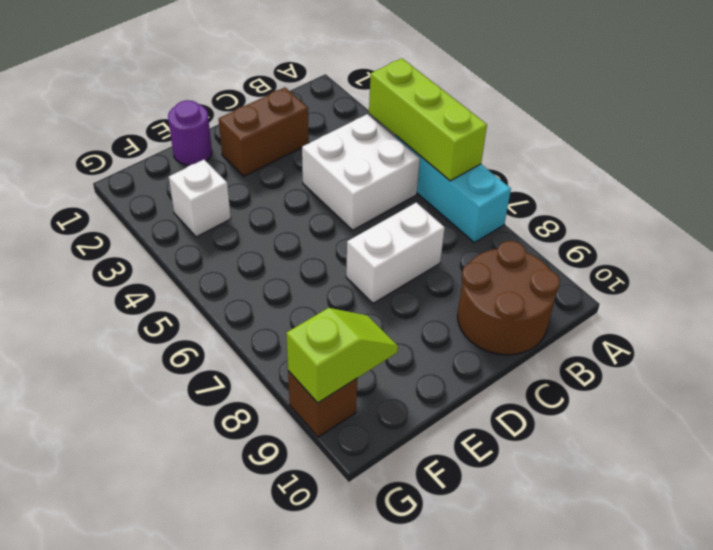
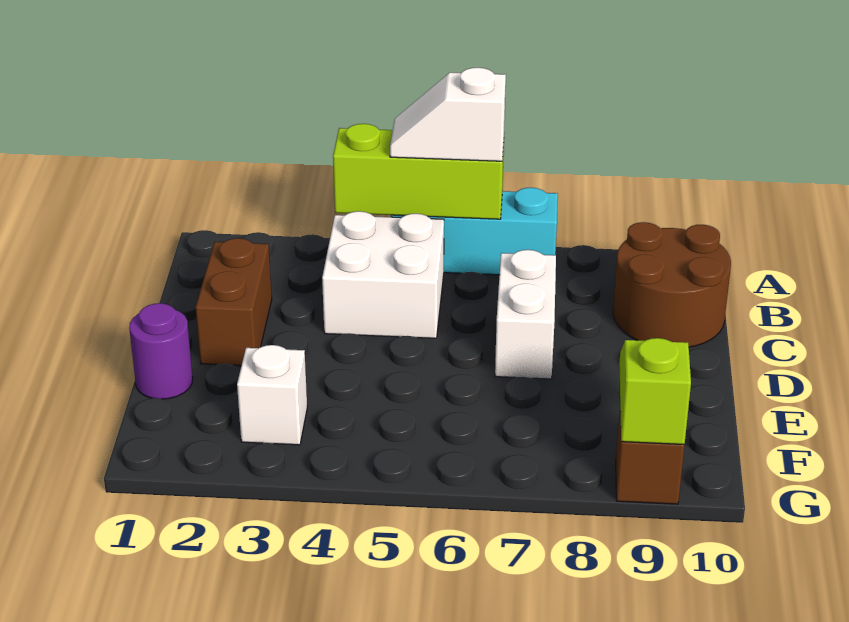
none -> white slope A5:A6 level 3 top 6

